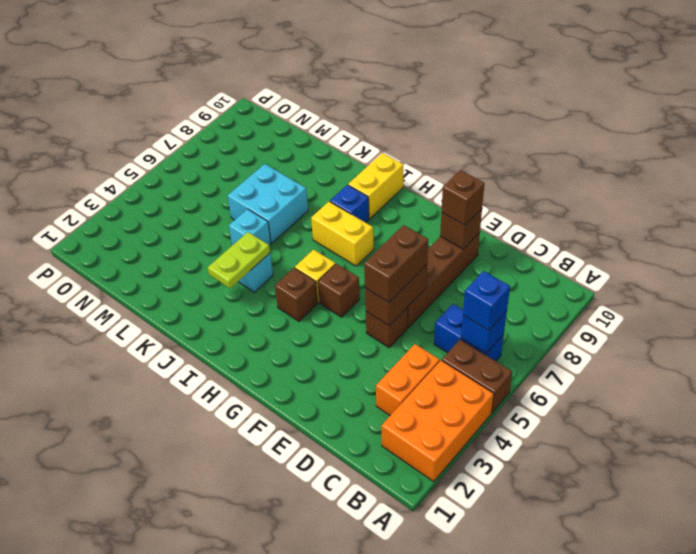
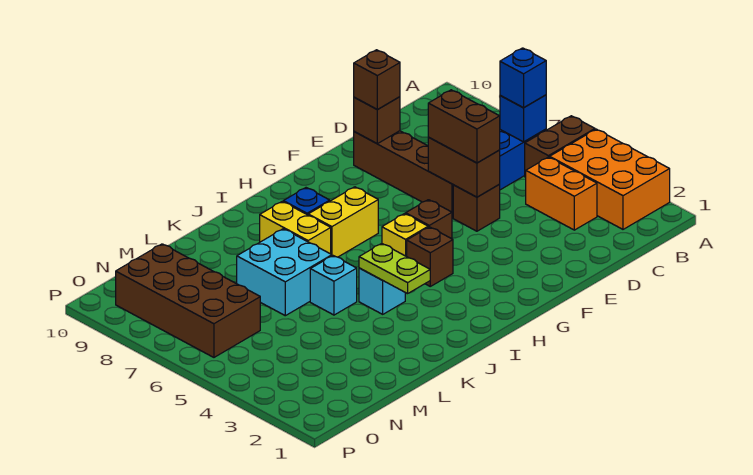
yellow brick I9:I10 level 1 -> yellow brick J7:J8 level 1
none -> brown brick N6:O9 level 1

